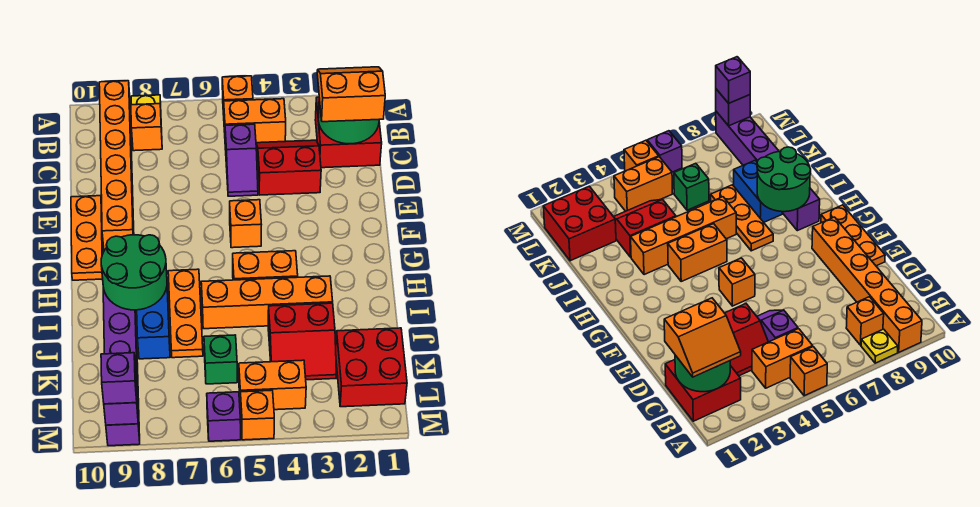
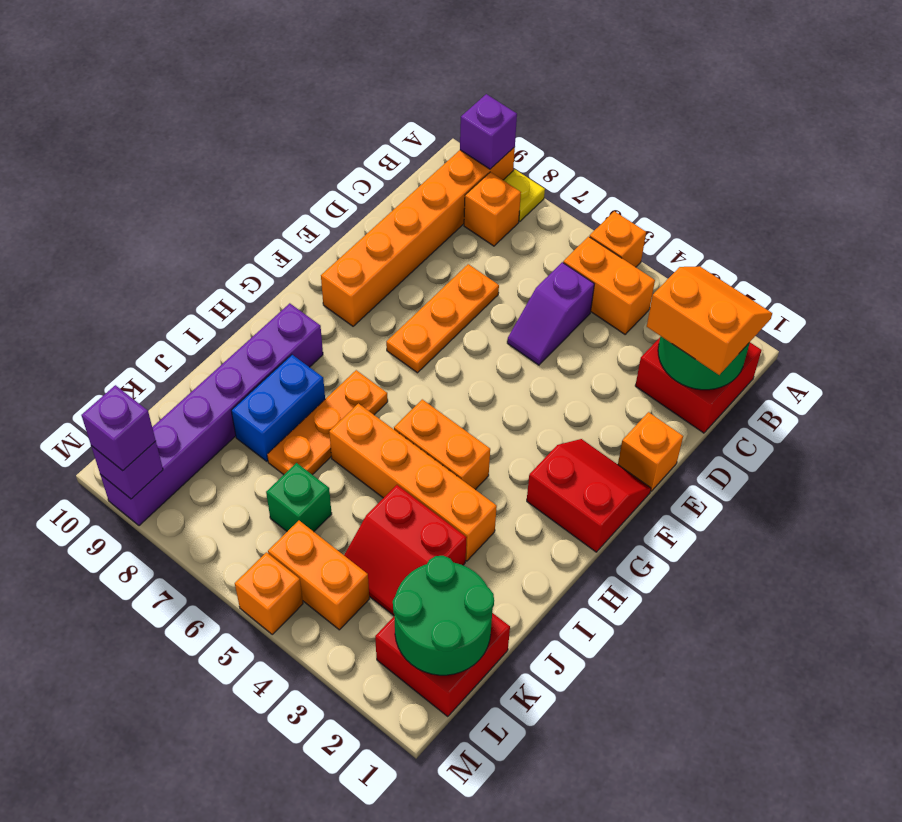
red slope C3:D4 level 1 top D -> red slope F1:G2 level 1 top G
orange plate E10:G10 level 1 -> orange plate D7:F7 level 1
orange brick F5 level 1 -> orange brick E1 level 1
green round brick H8:I9 level 2 -> green round brick K1:L2 level 2
purple brick M6 level 1 -> purple brick A9 level 2

